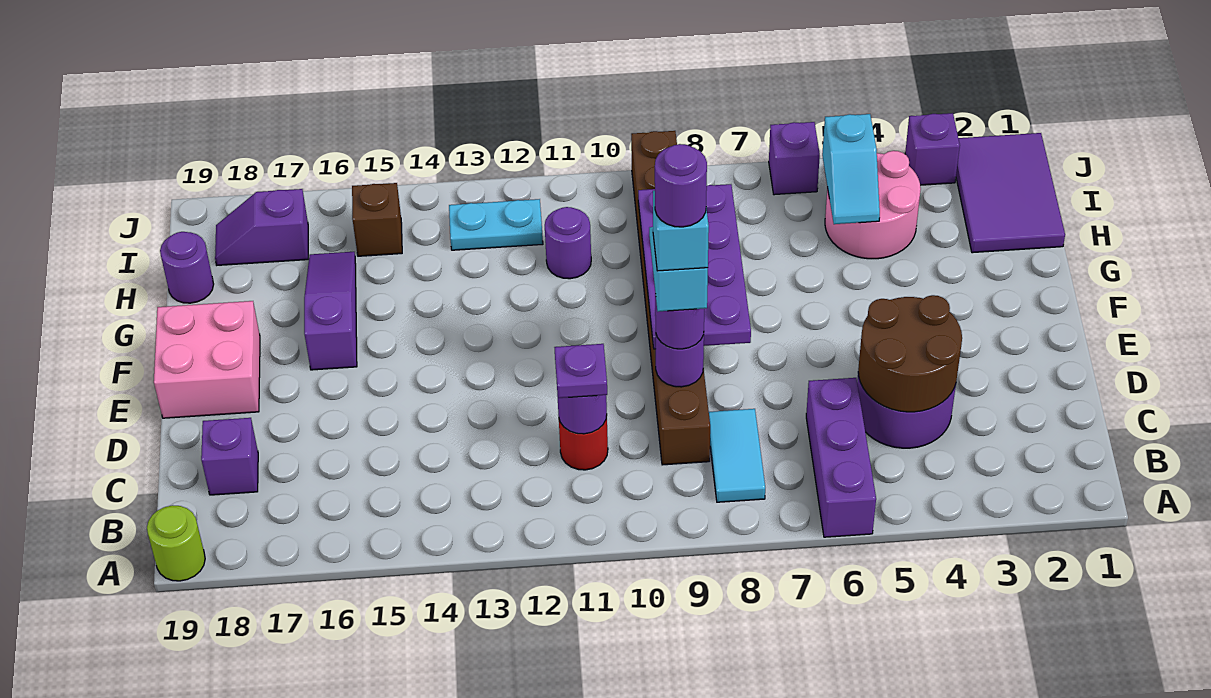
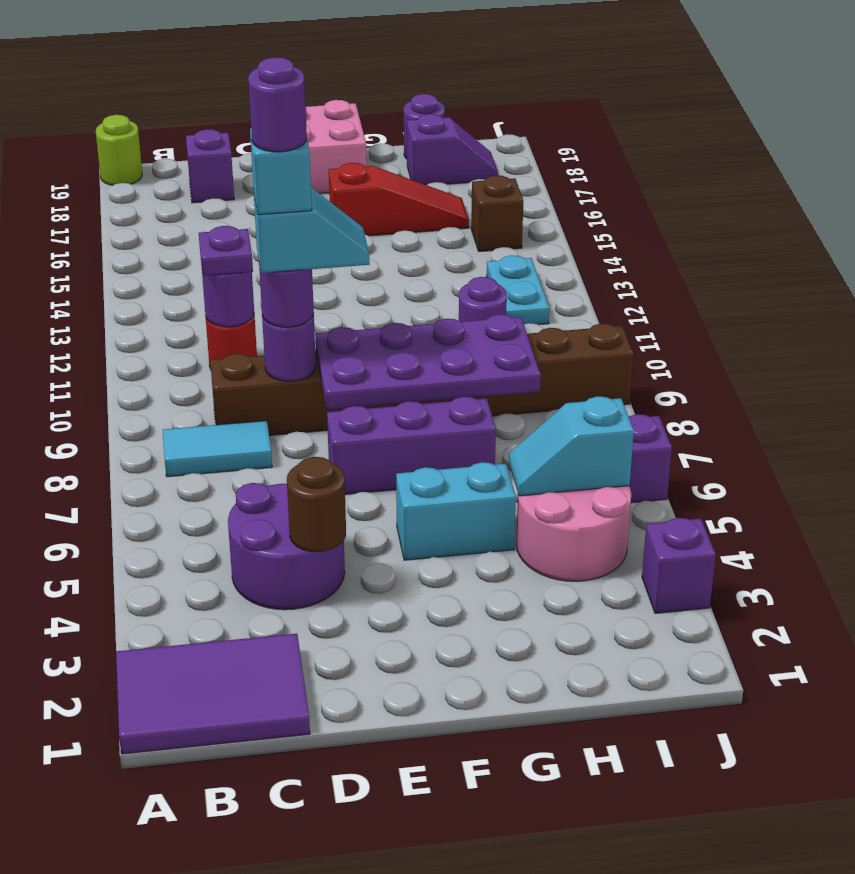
purple brick A6:C6 level 1 -> purple brick E7:G7 level 1
brown round brick C4:D5 level 2 -> brown round brick D4 level 2
none -> cyan brick F5:G5 level 1
purple slope F16:H16 level 1 top F -> red slope F16:H16 level 1 top F
purple tile H1:J2 level 1 -> purple tile A1:C2 level 1
purple slope I17:I18 level 1 top 17 -> purple slope H18:I18 level 1 top H

